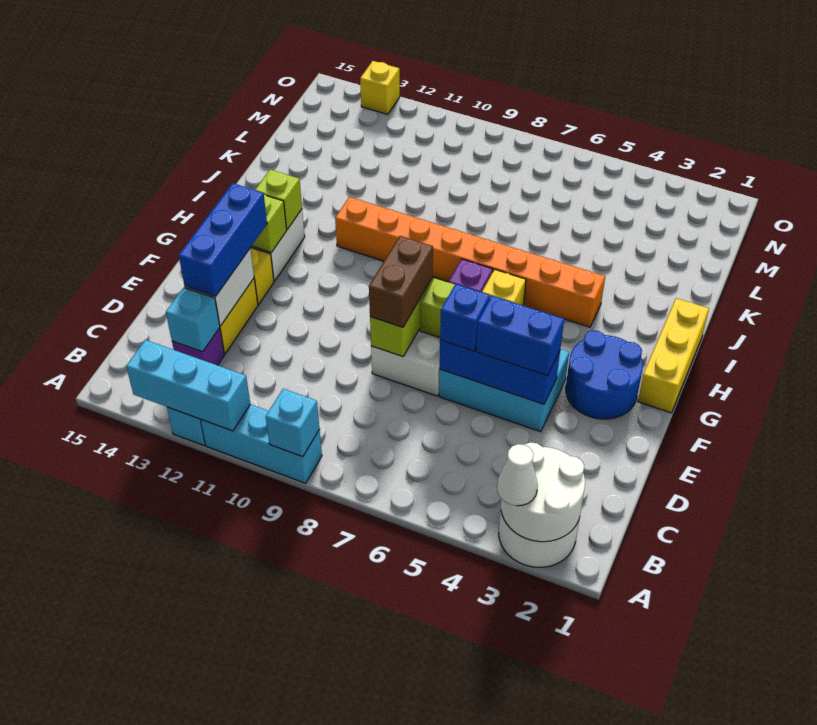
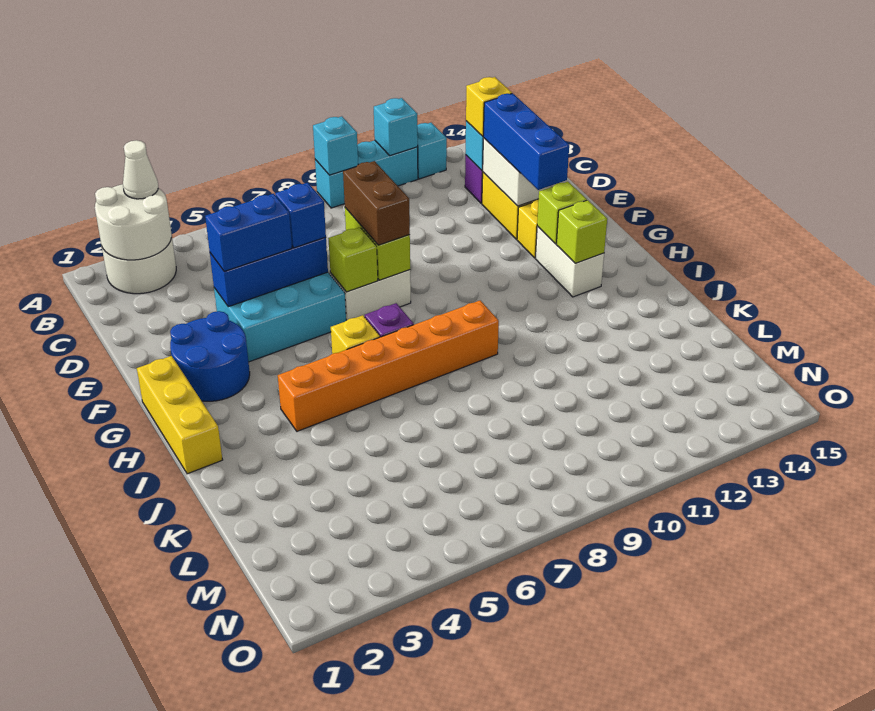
cyan brick A11:A13 level 2 -> cyan brick A11 level 2
orange brick I4:I11 level 1 -> orange brick I4:I9 level 1
yellow brick O13 level 1 -> yellow brick C13 level 3

